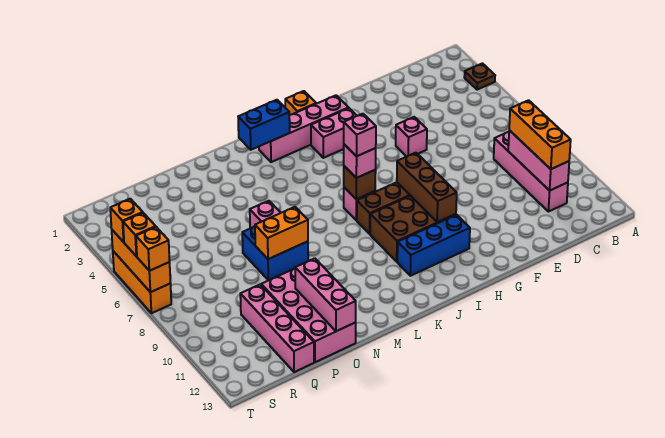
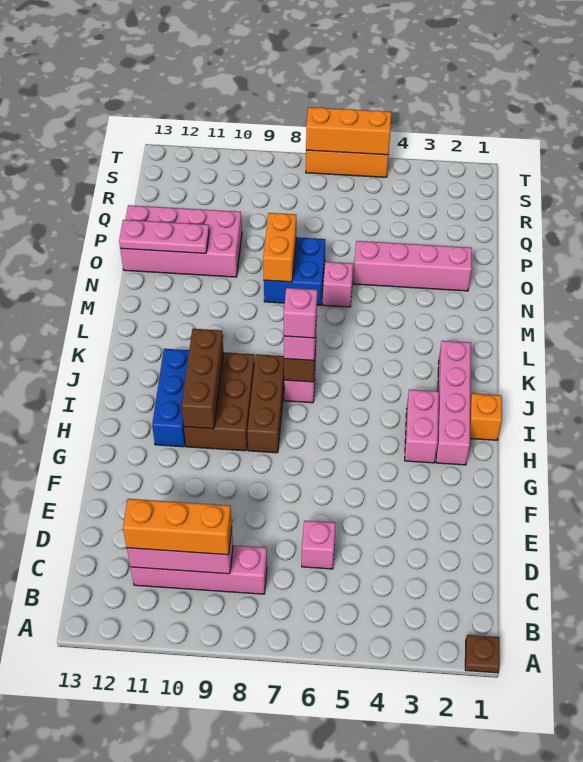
brown plate A3 level 1 -> brown plate A1 level 1
pink brick F5 level 1 -> pink brick D6 level 1
brown brick H8:H10 level 2 -> brown brick H10:J10 level 2
blue brick K2:L2 level 2 -> none
pink brick O11:O13 level 2 -> pink plate O11:O13 level 2
pink brick Q10:Q13 level 1 -> pink brick O2:O5 level 1
orange brick T5 level 3 -> none
orange brick T6 level 3 -> none
orange brick T7 level 3 -> none

